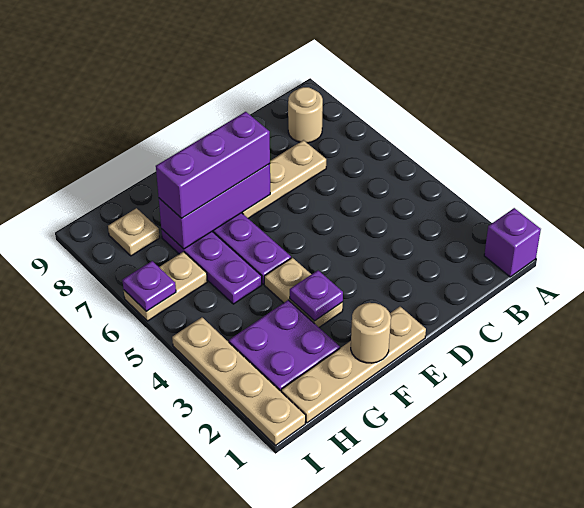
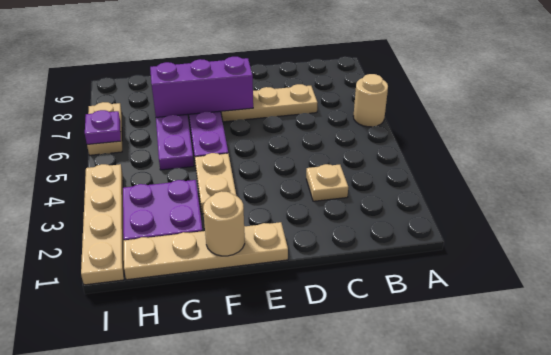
purple brick A1 level 1 -> none
tan round brick B8 level 1 -> tan round brick A6 level 1
purple brick E7:G7 level 3 -> none
purple plate F3 level 2 -> none
tan plate H6:I6 level 1 -> tan plate I6:I7 level 1
tan plate H8 level 1 -> tan plate C3 level 1

